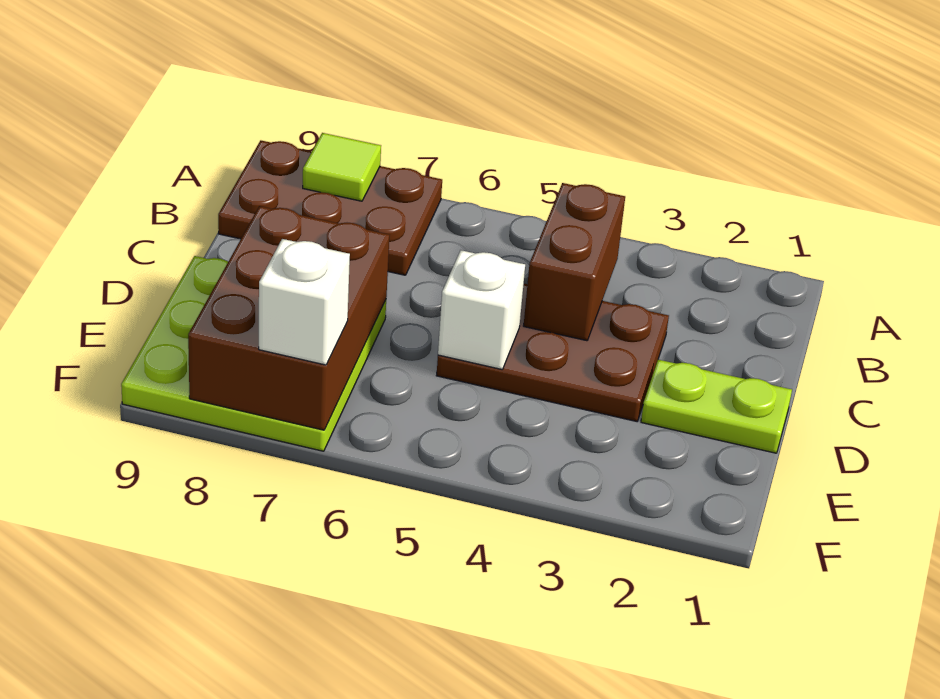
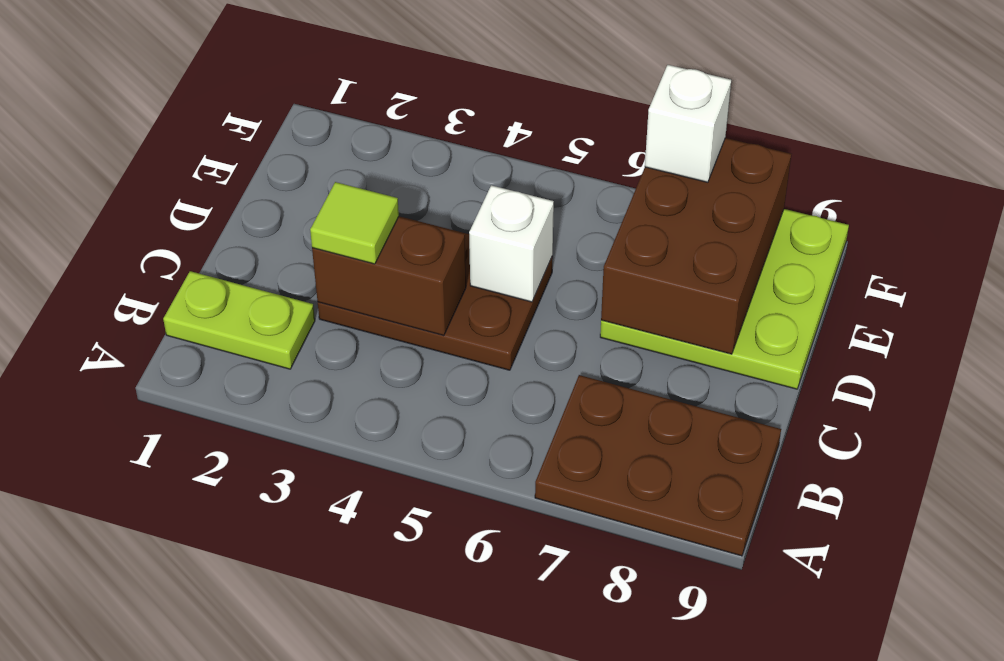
lime tile A8 level 2 -> lime tile C3 level 3
brown brick B4:C4 level 2 -> brown brick C3:C4 level 2
lime plate D1:D2 level 1 -> lime plate B1:B2 level 1

